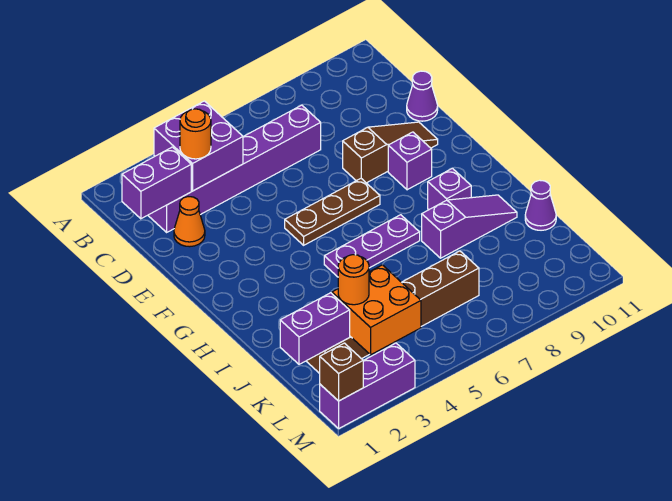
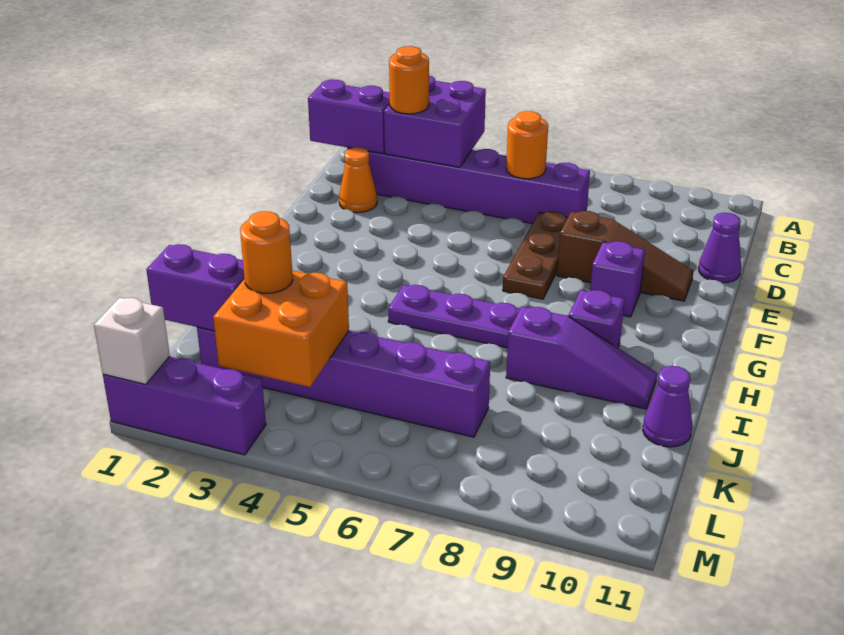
none -> orange round brick C6 level 2
brown plate F5:F7 level 1 -> brown plate D7:F7 level 1
brown brick K2:K7 level 1 -> purple brick K2:K7 level 1
brown brick M1 level 2 -> white brick M1 level 2

